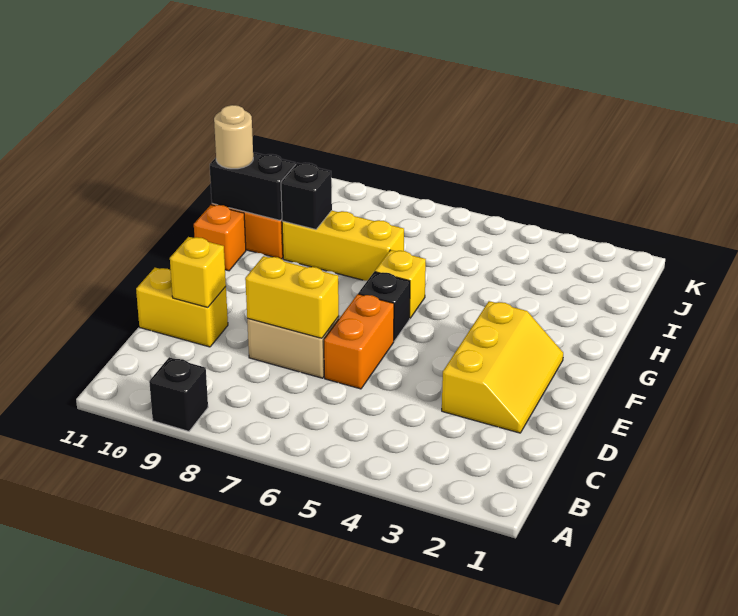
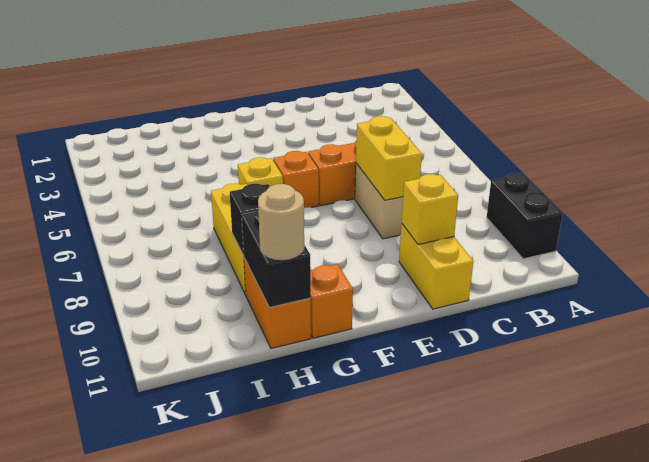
black brick A9 level 1 -> black brick A9:A10 level 1
yellow slope D2:F3 level 1 top 3 -> none
black brick F6 level 1 -> orange brick F6 level 1

